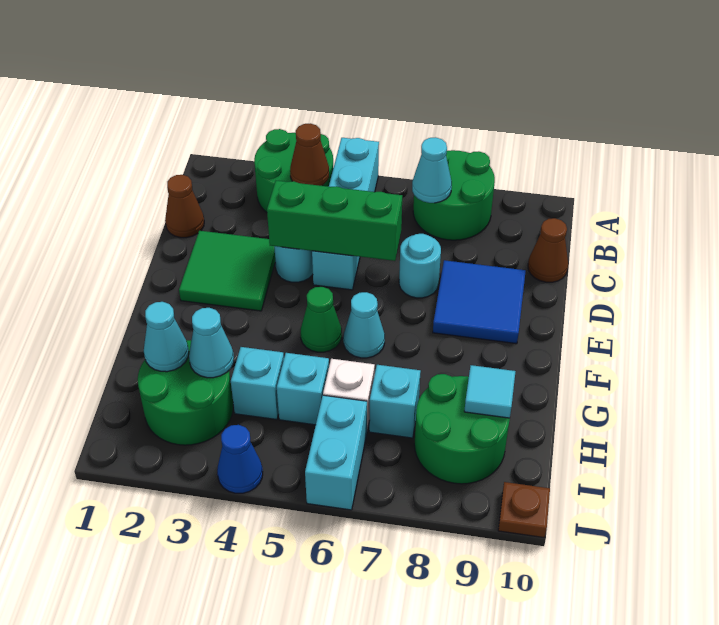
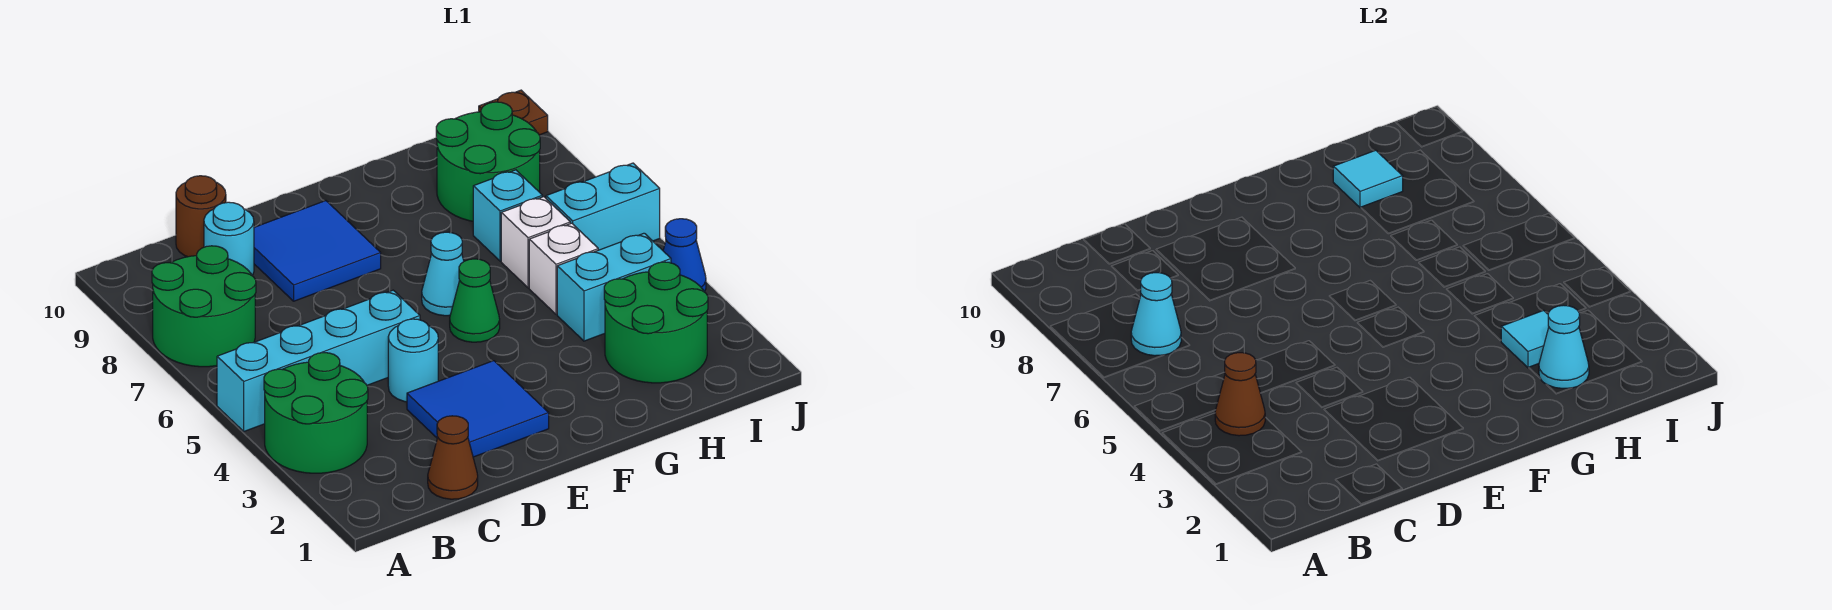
brown cone C10 level 1 -> brown round brick C10 level 1
green tile D2:E3 level 1 -> blue tile D2:E3 level 1
green brick D4:D6 level 2 -> none
cyan round brick D7 level 1 -> cyan round brick C9 level 1
cyan cone H3 level 2 -> cyan tile H3 level 2
cyan brick H4 level 1 -> cyan brick H4:I4 level 1
cyan brick H5 level 1 -> white brick H5 level 1

